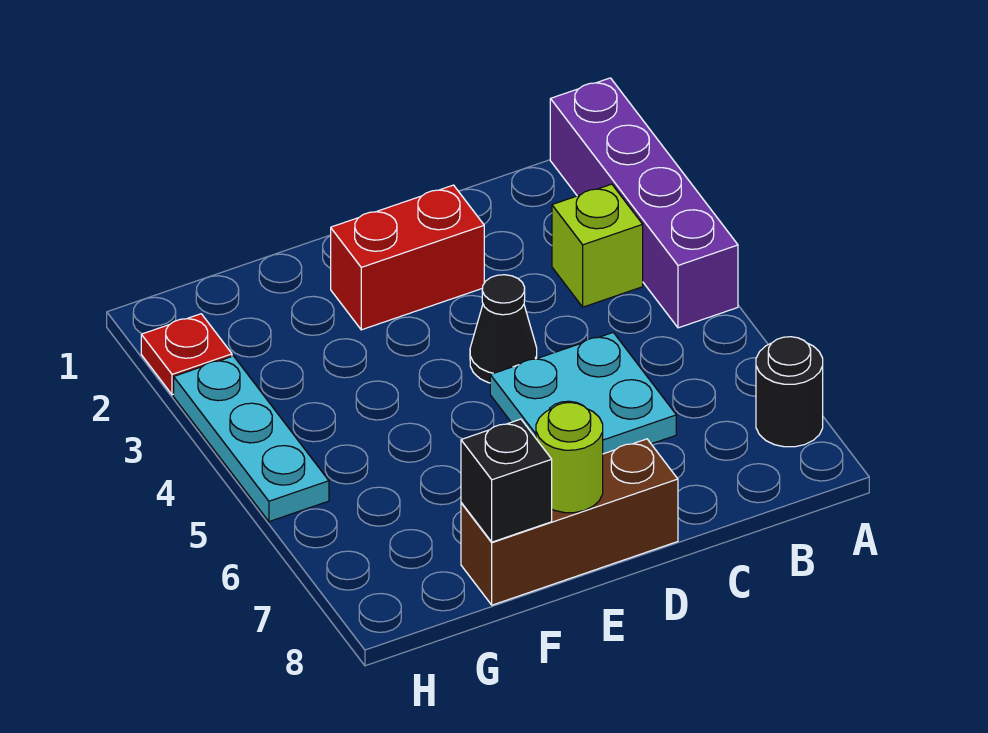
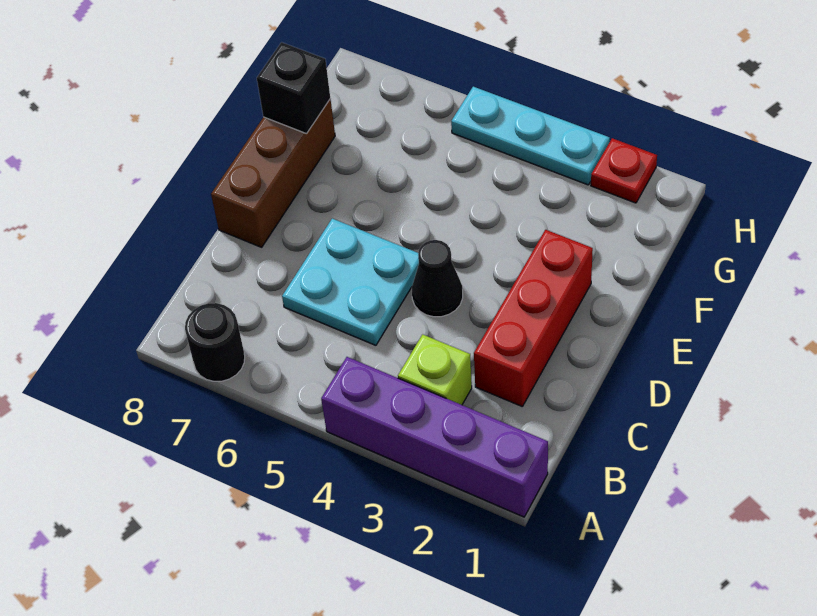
red brick D2:E2 level 1 -> red brick C2:E2 level 1
lime round brick E8 level 2 -> none

